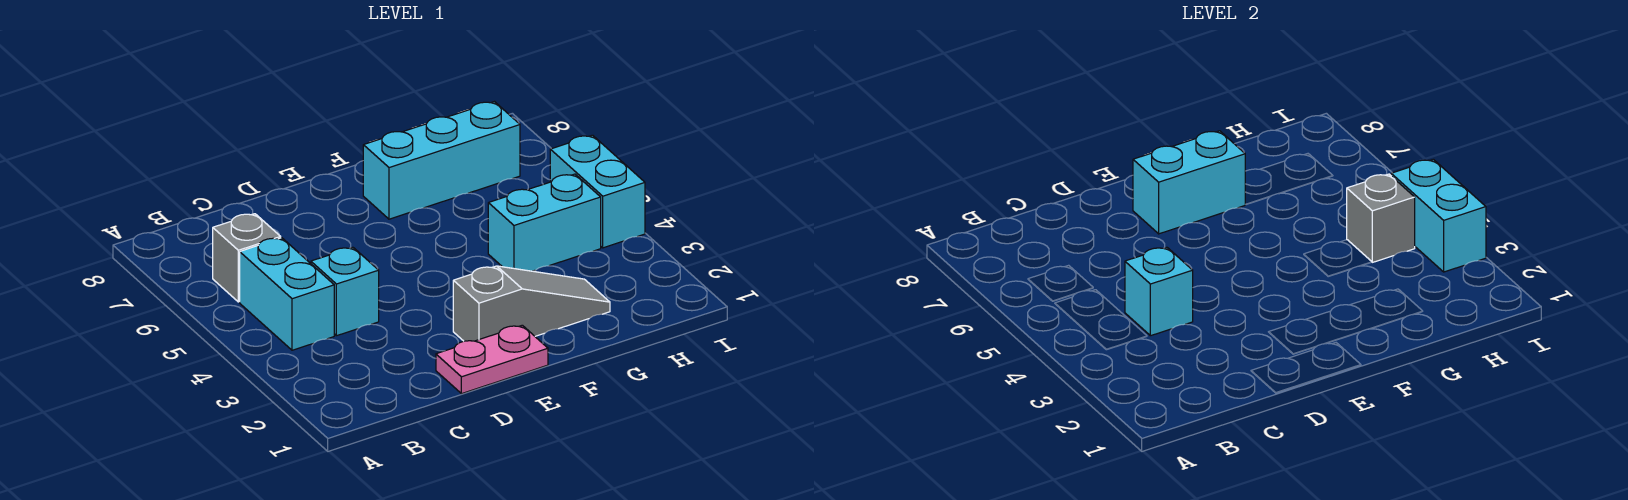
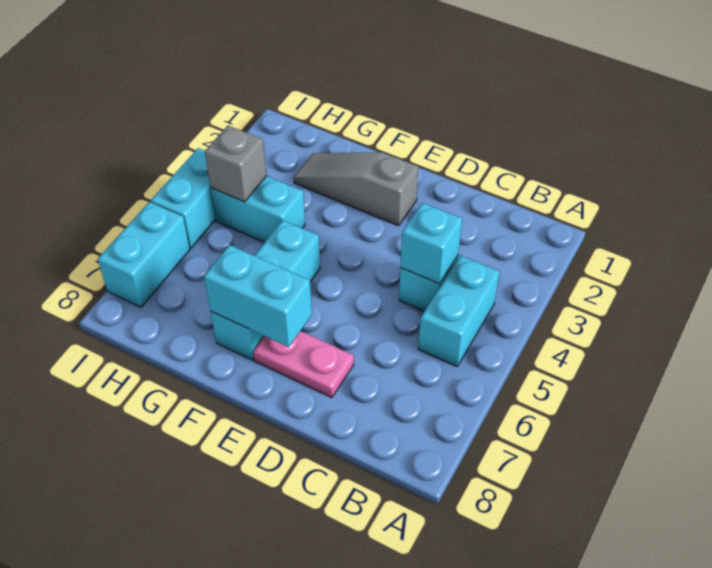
grey brick B6 level 1 -> none
pink plate D1:E1 level 1 -> pink plate D7:E7 level 1
cyan brick F7:H7 level 1 -> cyan brick F5:F7 level 1
cyan brick I3:I4 level 2 -> cyan brick I6:I7 level 1

